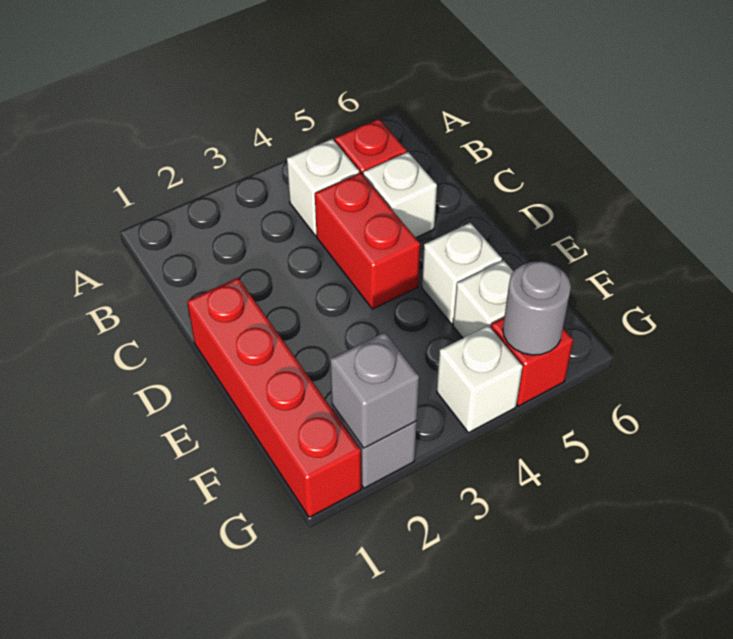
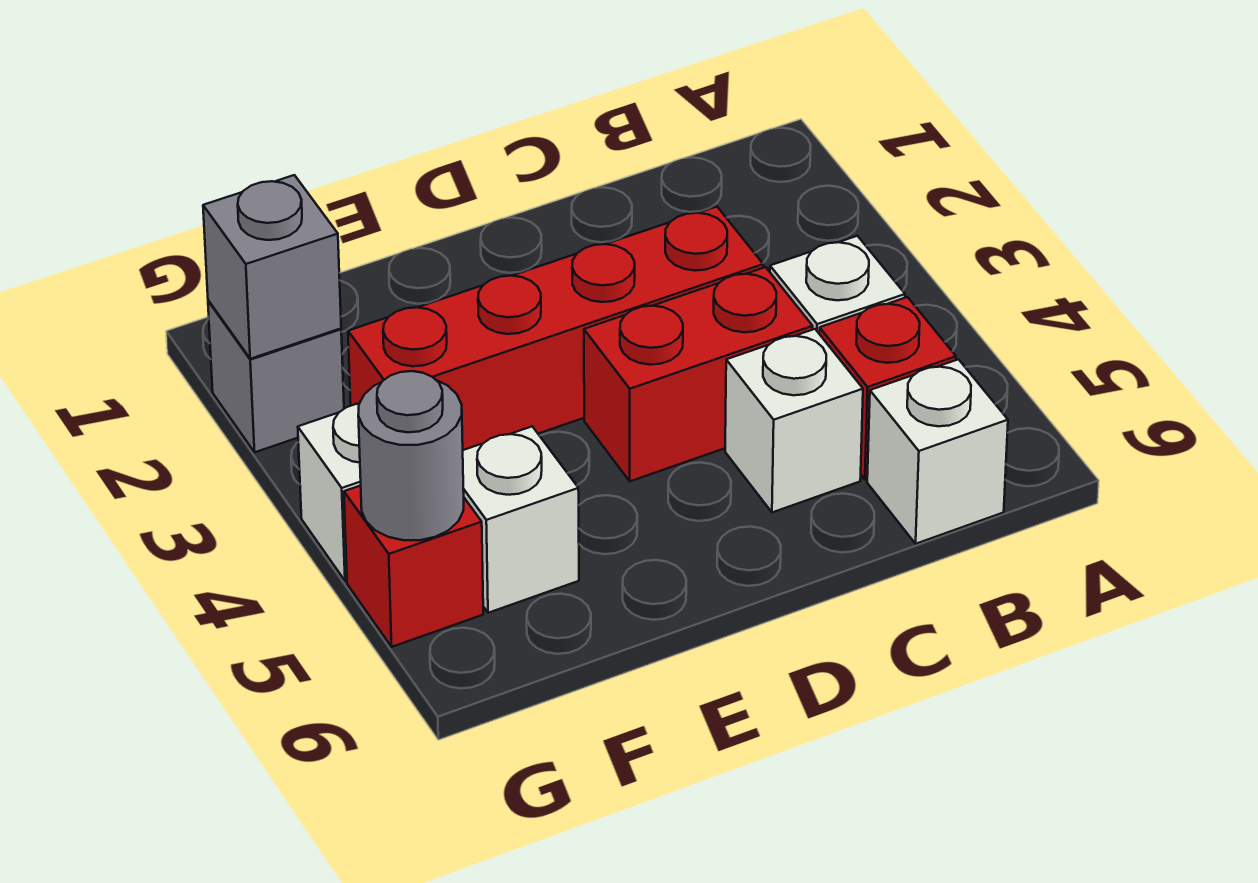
red brick D1:G1 level 1 -> red brick C3:F3 level 1
white brick E5 level 1 -> white brick B6 level 1

